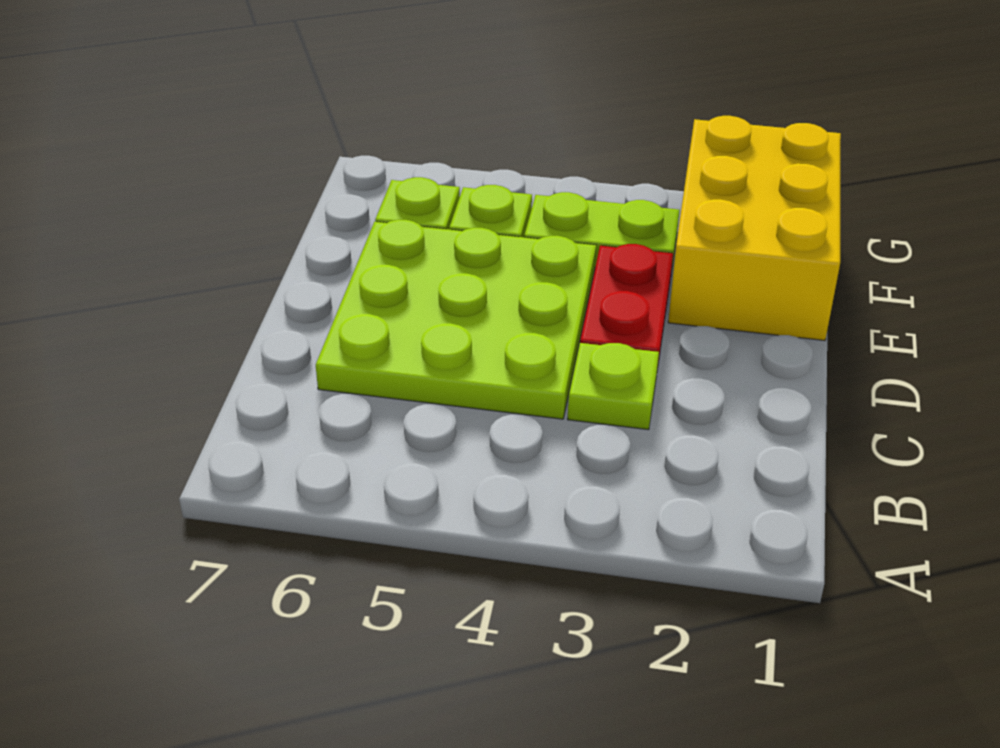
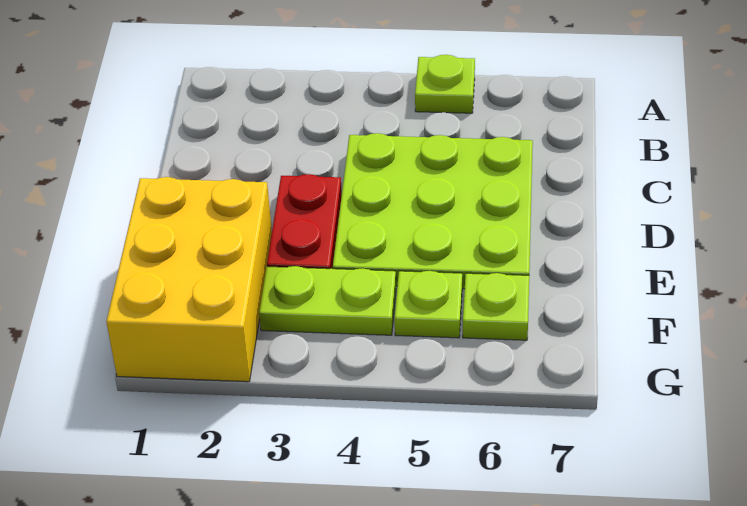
lime plate C3 level 1 -> lime plate A5 level 1

